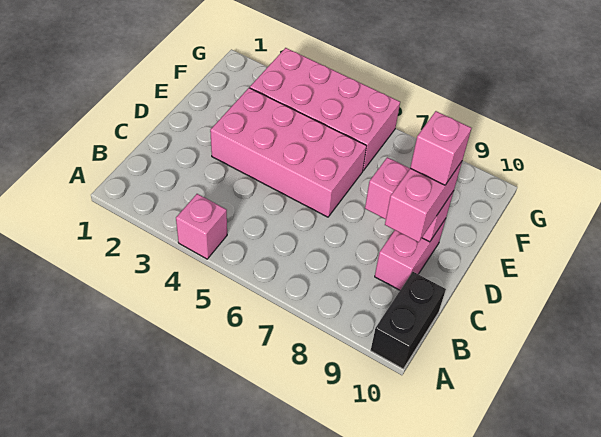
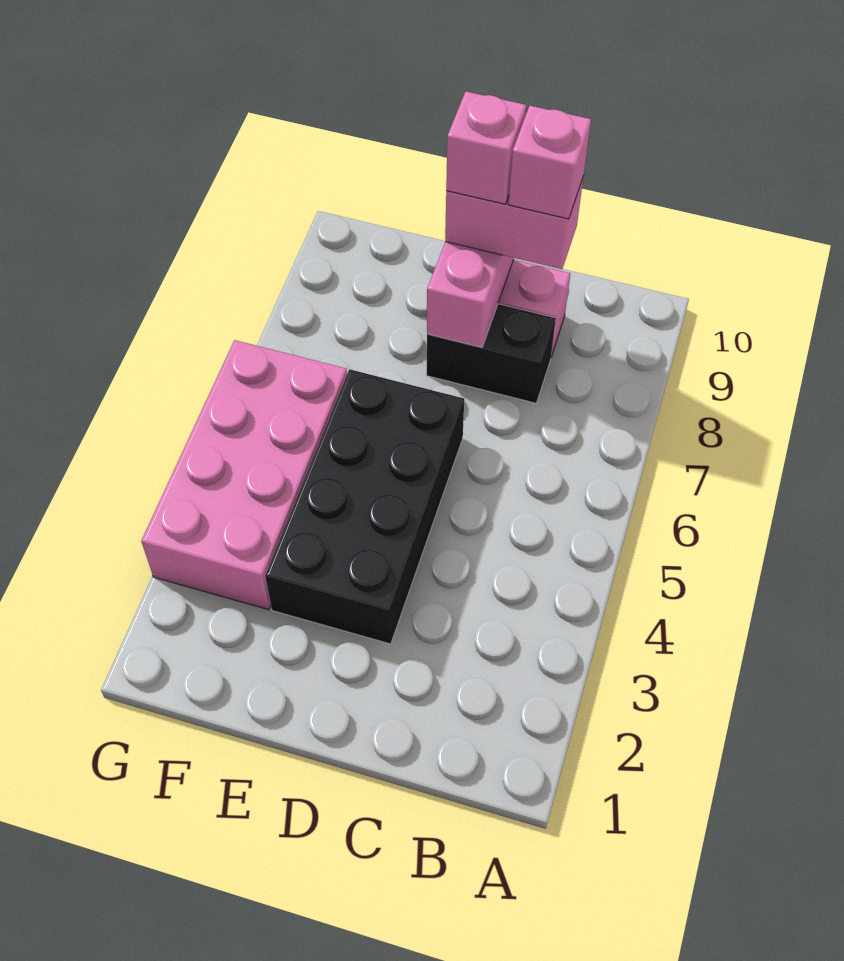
pink brick A4 level 1 -> pink brick C9 level 4
black brick A10:B10 level 1 -> black brick C8:D8 level 1
pink brick D3:E6 level 1 -> black brick D3:E6 level 1

